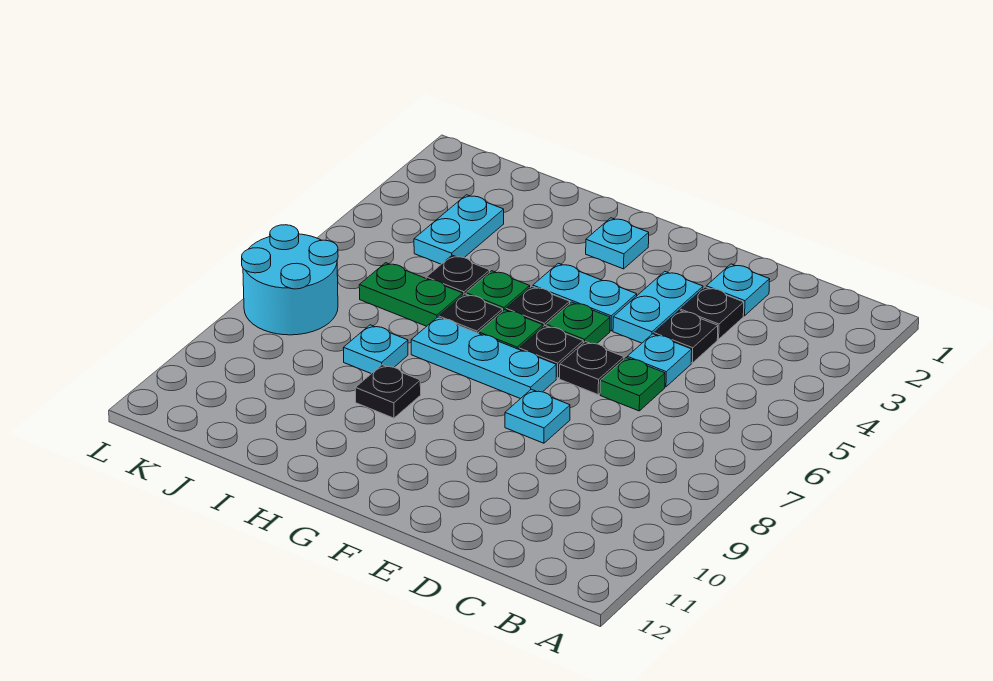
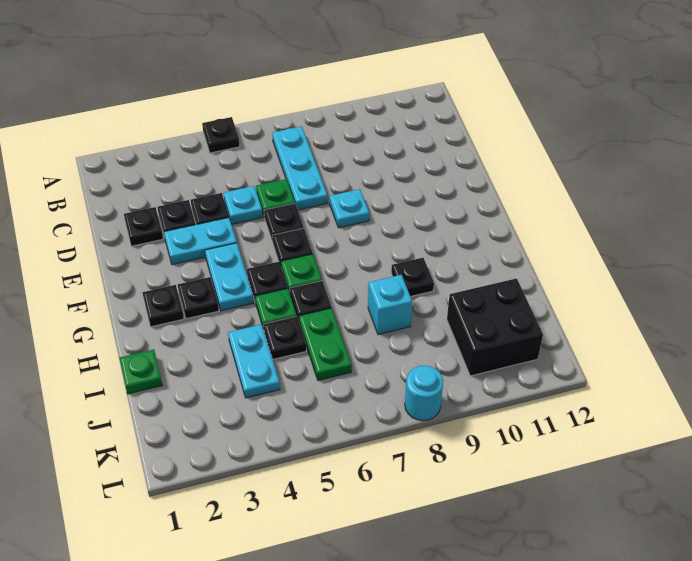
none -> black plate A5 level 1
cyan plate D2 level 1 -> black plate D2 level 1
green plate F5 level 1 -> green plate I1 level 1
cyan plate F7:H7 level 1 -> cyan plate B7:D7 level 1
cyan plate G2 level 1 -> black plate G2 level 1
none -> black plate G3 level 1
cyan plate I8 level 1 -> cyan brick I8 level 1
cyan plate J3:J4 level 1 -> cyan plate I4:J4 level 1
none -> black brick J10:K11 level 1
cyan round brick K7:L8 level 1 -> cyan round brick L8 level 1

